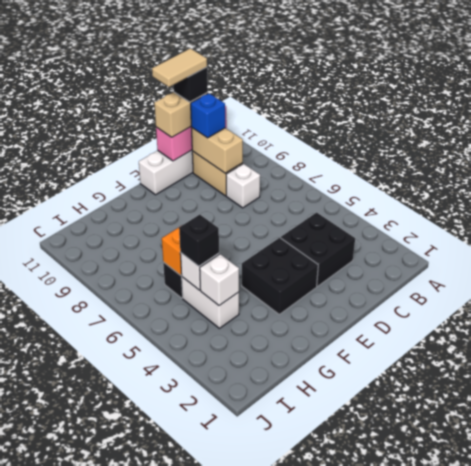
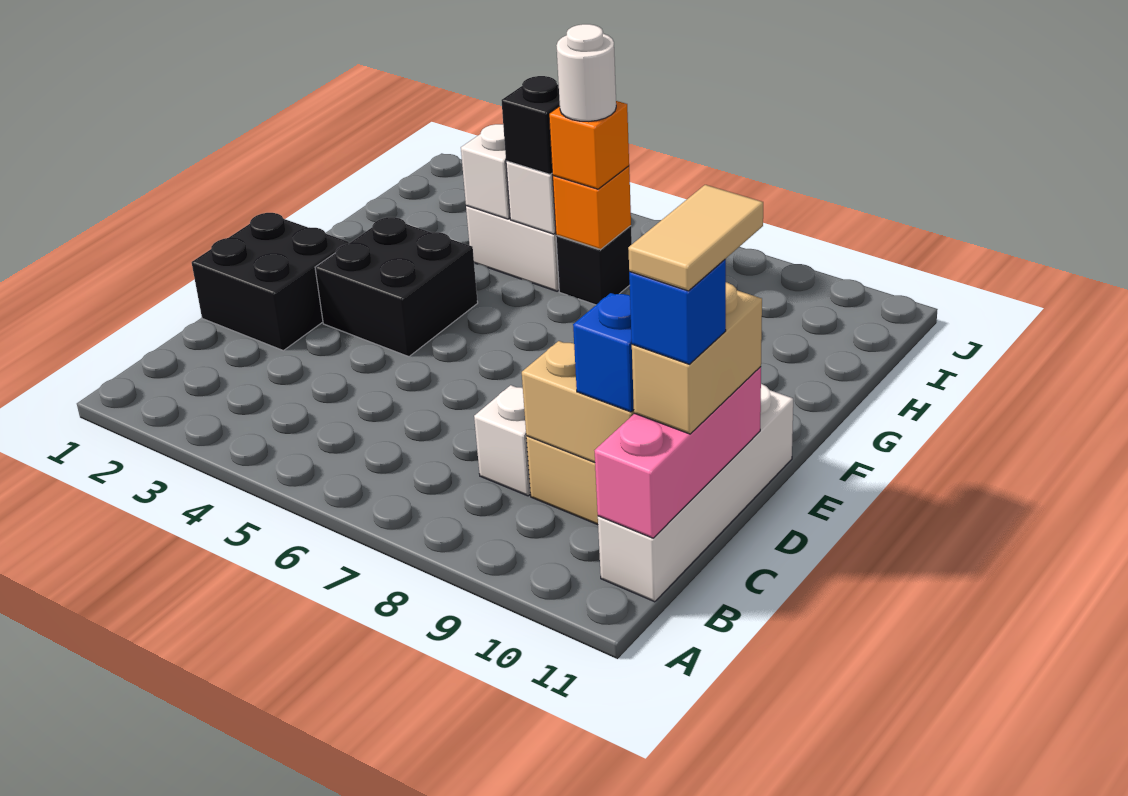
black brick C3:D4 level 1 -> black brick D1:E2 level 1
black brick C11 level 4 -> blue brick C11 level 4
none -> orange brick H6 level 3
none -> white round brick H6 level 4

